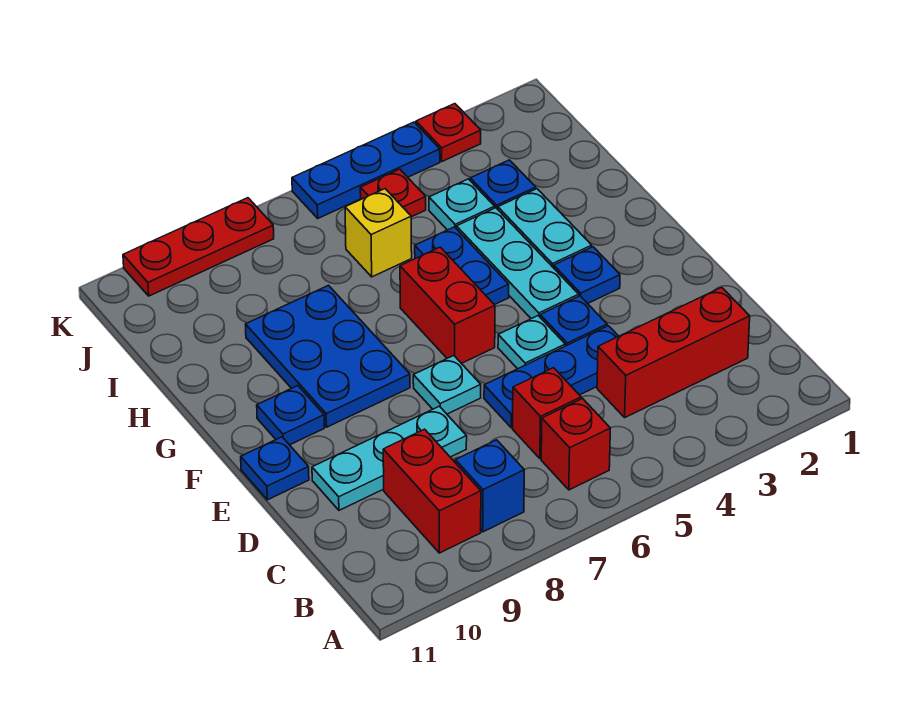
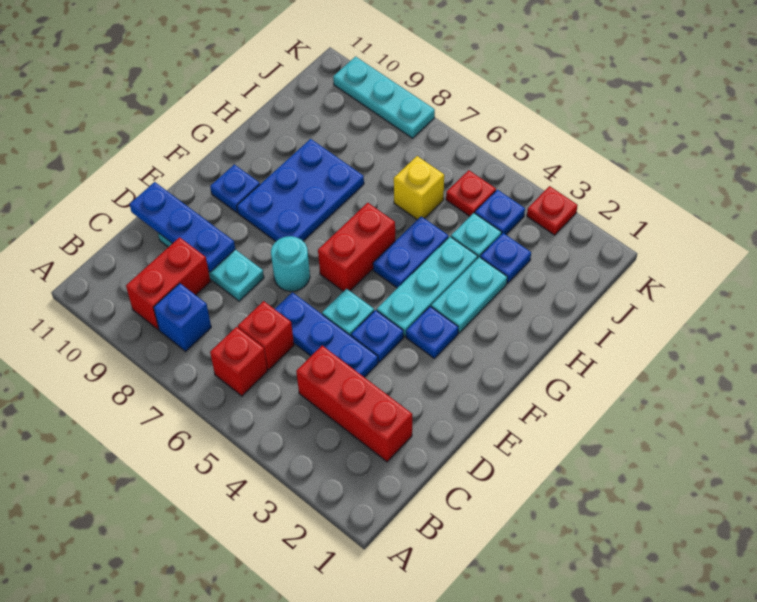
cyan plate E7 level 1 -> cyan round brick E7 level 1
blue plate E11 level 1 -> blue plate J4 level 1
blue plate K4:K6 level 1 -> blue plate D9:D11 level 2
red plate K8:K10 level 1 -> cyan plate K8:K10 level 1

